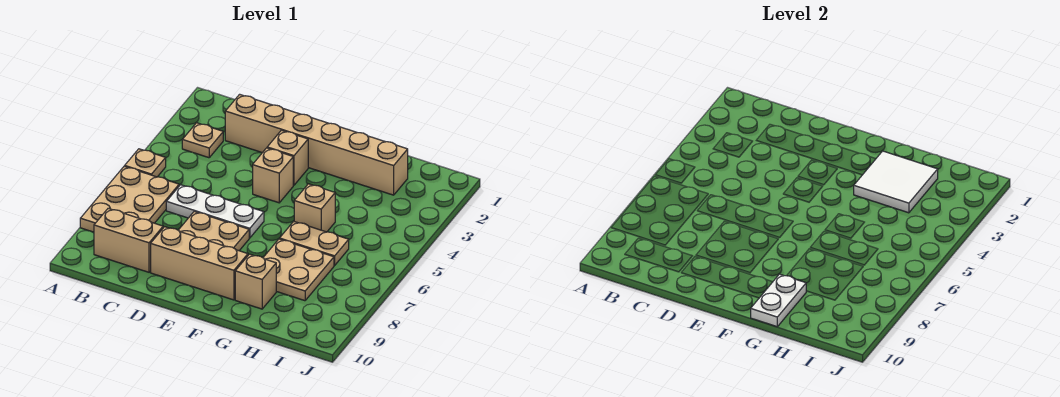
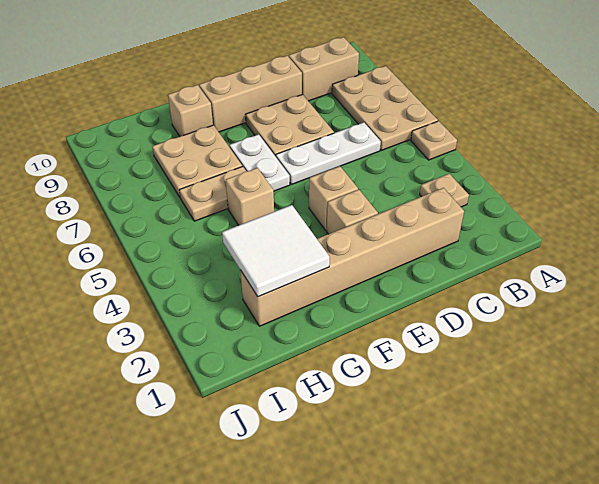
white plate G9:G10 level 2 -> white plate F6:F7 level 1

